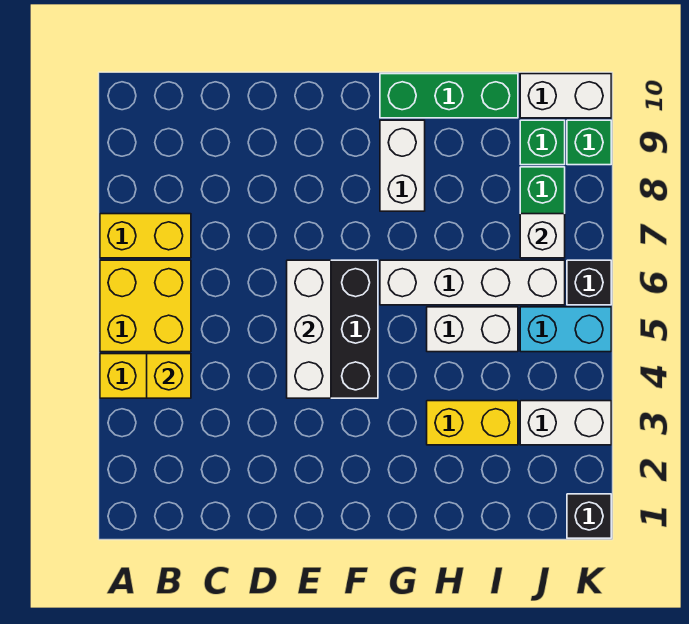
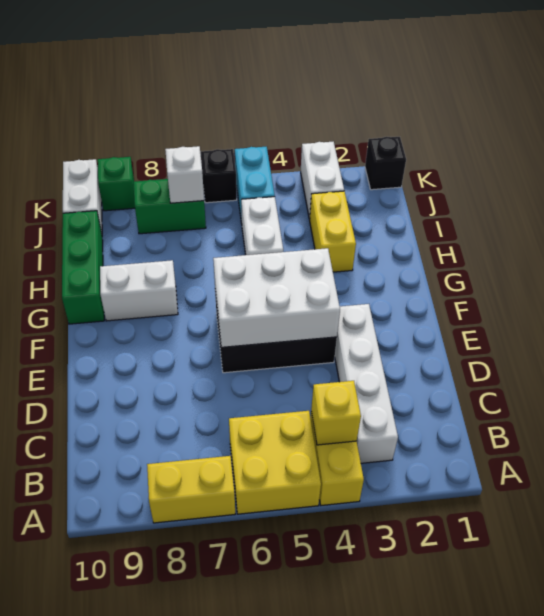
yellow brick A7:B7 level 1 -> yellow brick A7:A8 level 1
white brick E4:E6 level 2 -> white brick E4:F6 level 2
white brick G6:J6 level 1 -> white brick B3:E3 level 1
green brick J9 level 1 -> none

